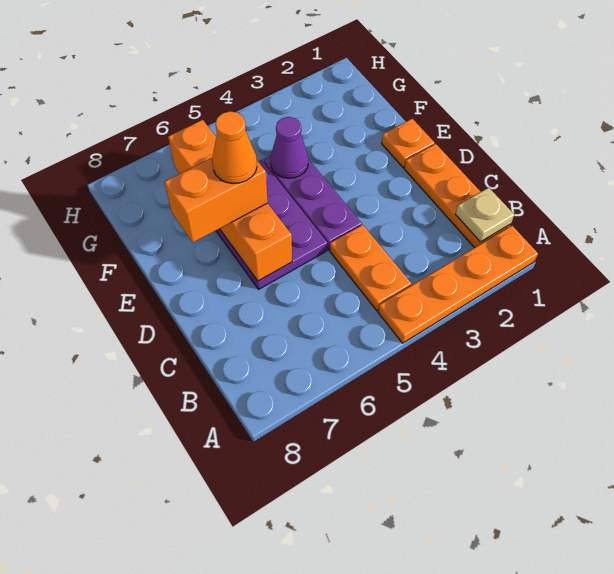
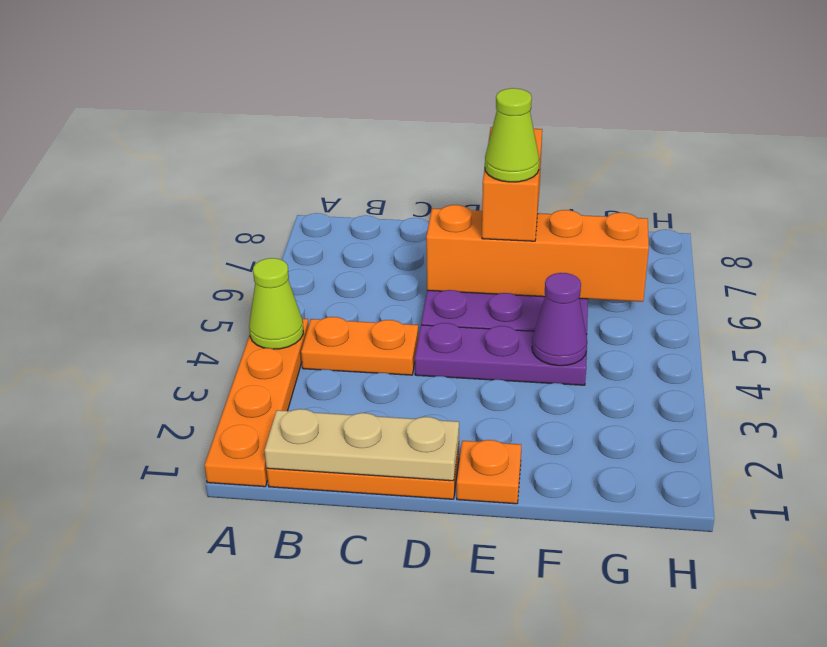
none -> lime cone A4 level 2
tan plate B1 level 2 -> tan plate B1:D1 level 2
orange cone E6 level 4 -> lime cone E6 level 4

